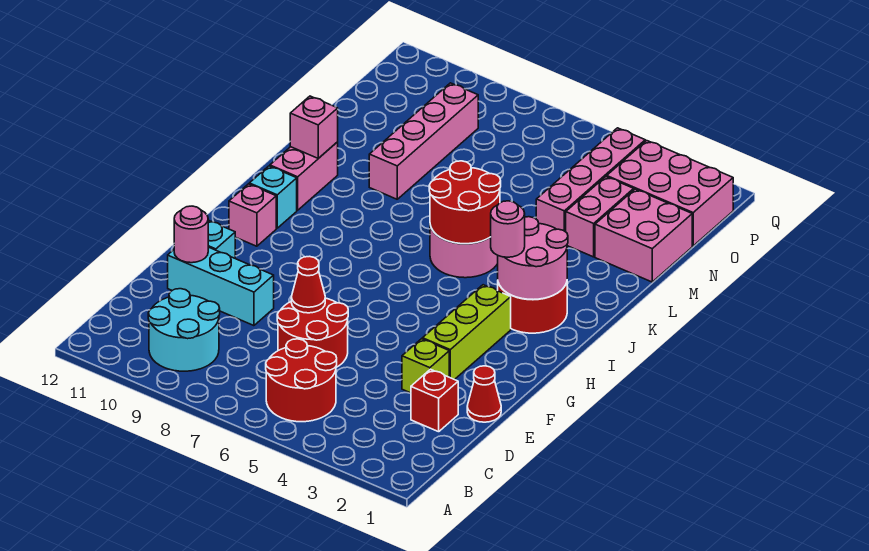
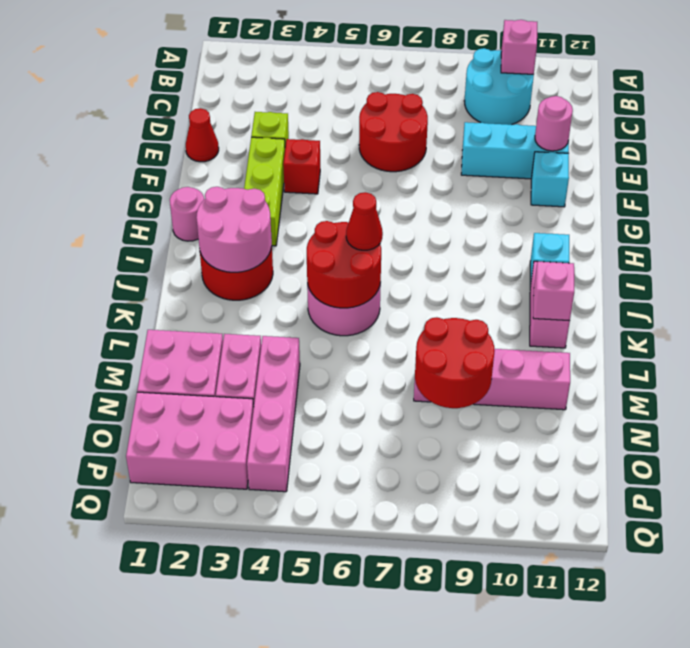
red round brick B5:C6 level 1 -> red round brick M8:N9 level 2
red brick D2 level 1 -> red brick F4 level 1
red cone E7 level 2 -> red cone J6 level 3
pink brick H11 level 1 -> pink brick B10 level 2
pink round brick I3 level 3 -> pink round brick H1 level 1
pink brick L9:O9 level 1 -> pink brick M8:M11 level 1

